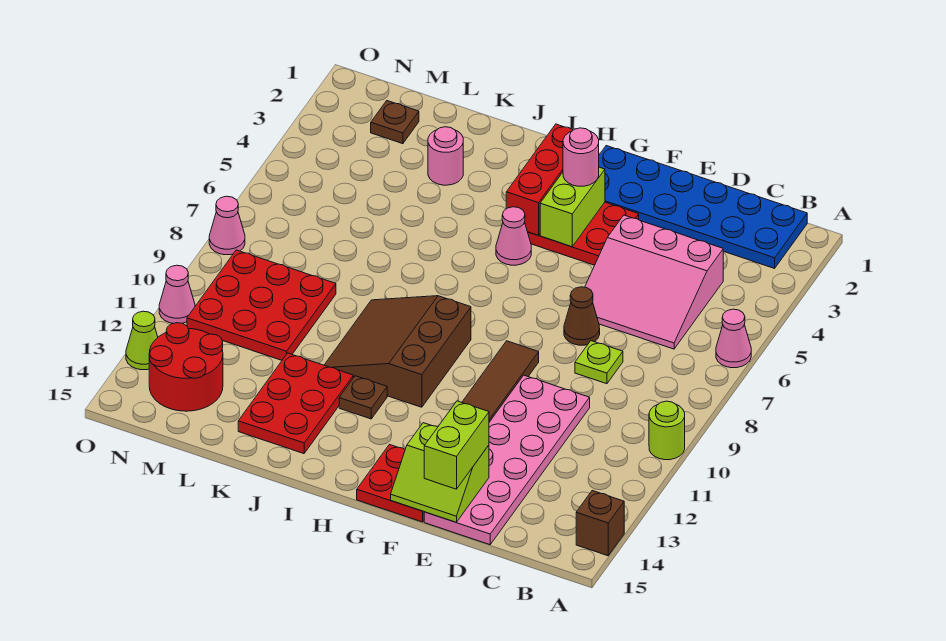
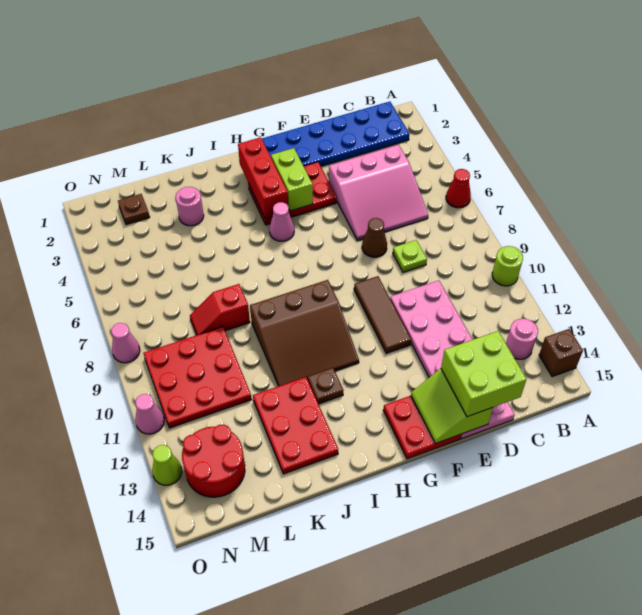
pink cone A6 level 1 -> red cone A6 level 1
lime slope E14:F15 level 2 top 14 -> lime slope E14:F15 level 2 top E
lime brick E14:E15 level 3 -> lime brick D14:E15 level 3
pink round brick G3 level 3 -> pink round brick B13 level 1
brown slope H9:J11 level 1 top H -> brown slope H9:J11 level 1 top 9
none -> red slope K8:L8 level 1 top K

